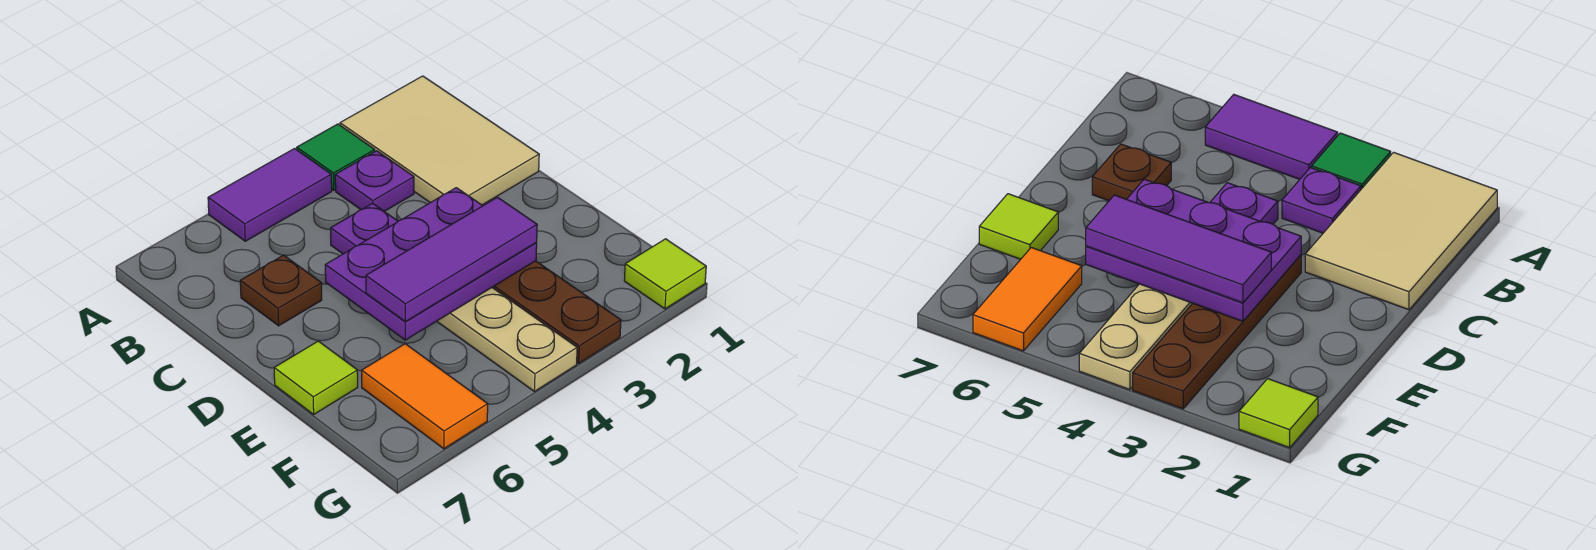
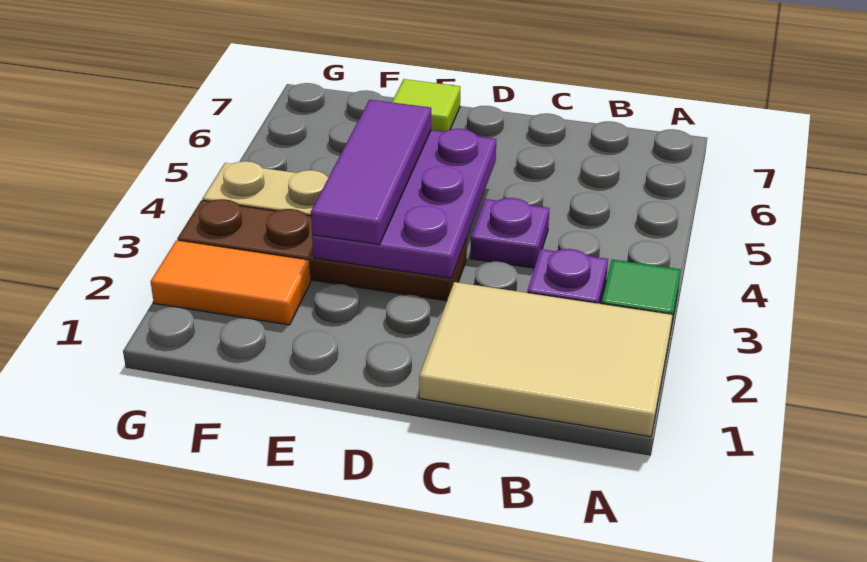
purple tile A4:A5 level 1 -> none
brown plate C6 level 1 -> none
orange tile F6:G6 level 1 -> orange tile F2:G2 level 1
lime tile G1 level 1 -> none

